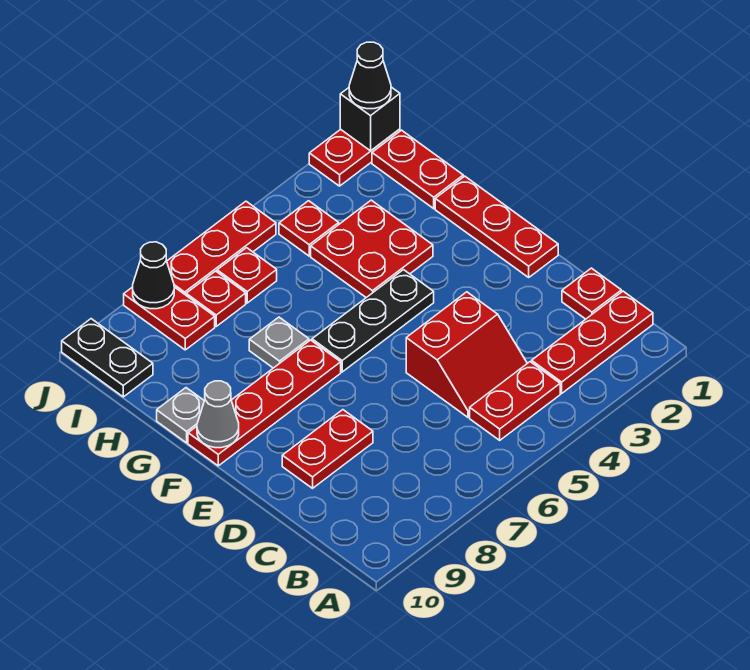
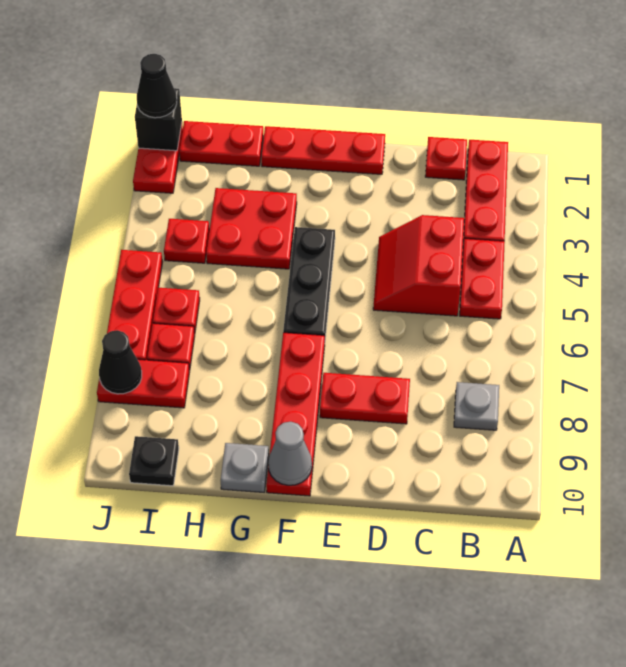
red slope C4:D5 level 1 top D -> red slope C4:D5 level 1 top C
red plate D8:D9 level 1 -> red plate D8:E8 level 1
grey plate G7 level 1 -> grey plate B8 level 1
black plate I10:J10 level 1 -> black plate I10 level 1

